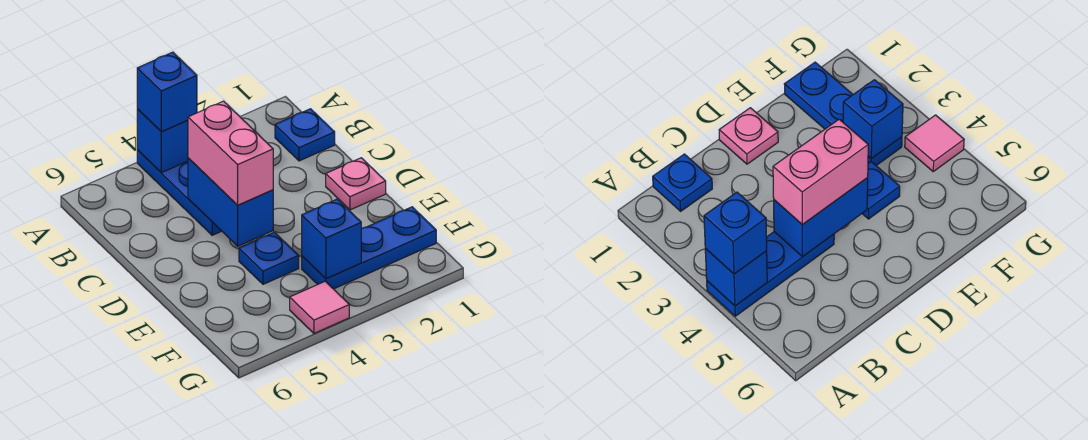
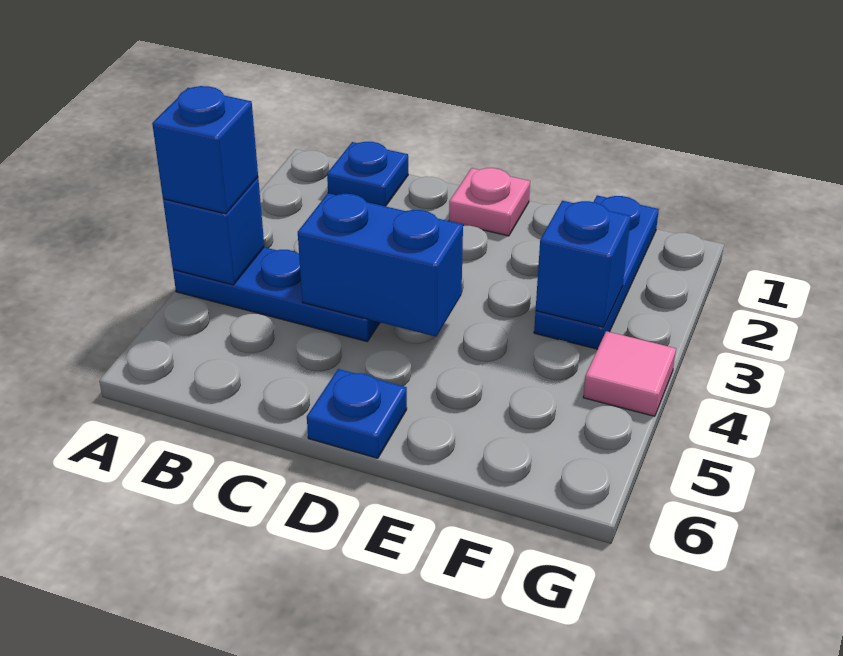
pink brick C4:D4 level 3 -> none
blue plate E4 level 1 -> blue plate D6 level 1

